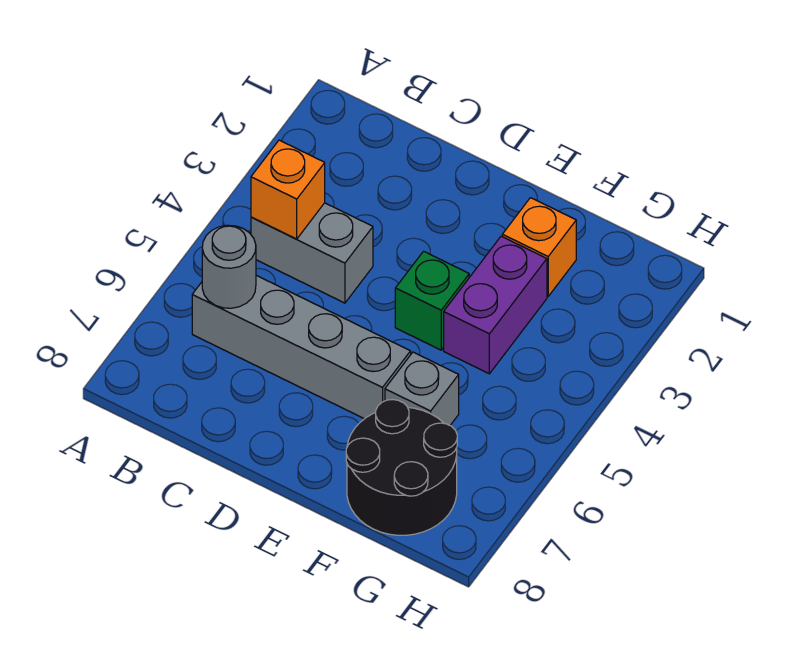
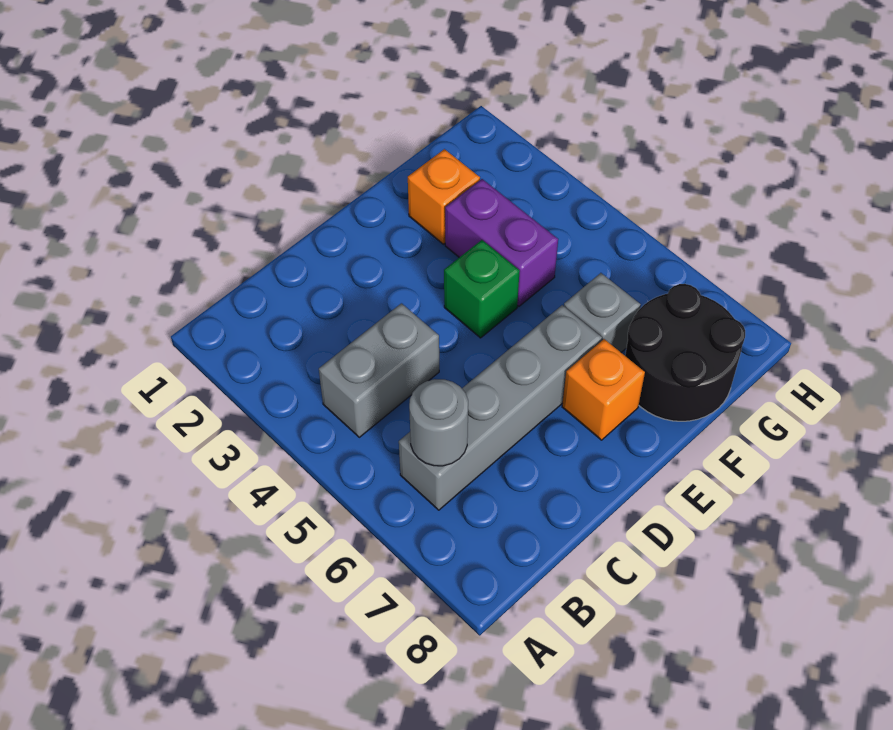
orange brick B4 level 2 -> orange brick E7 level 1

